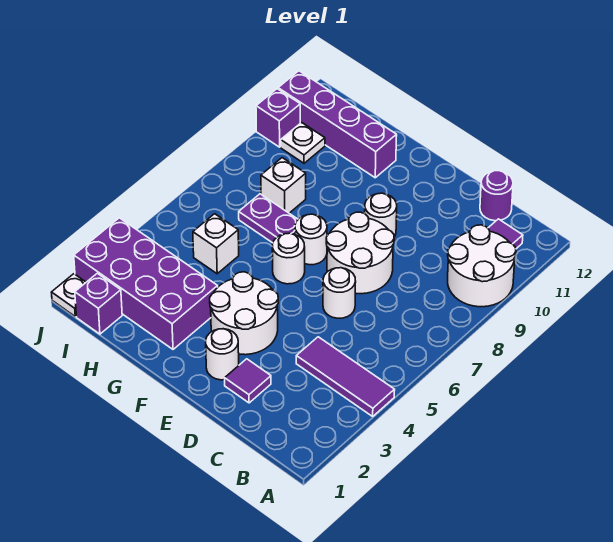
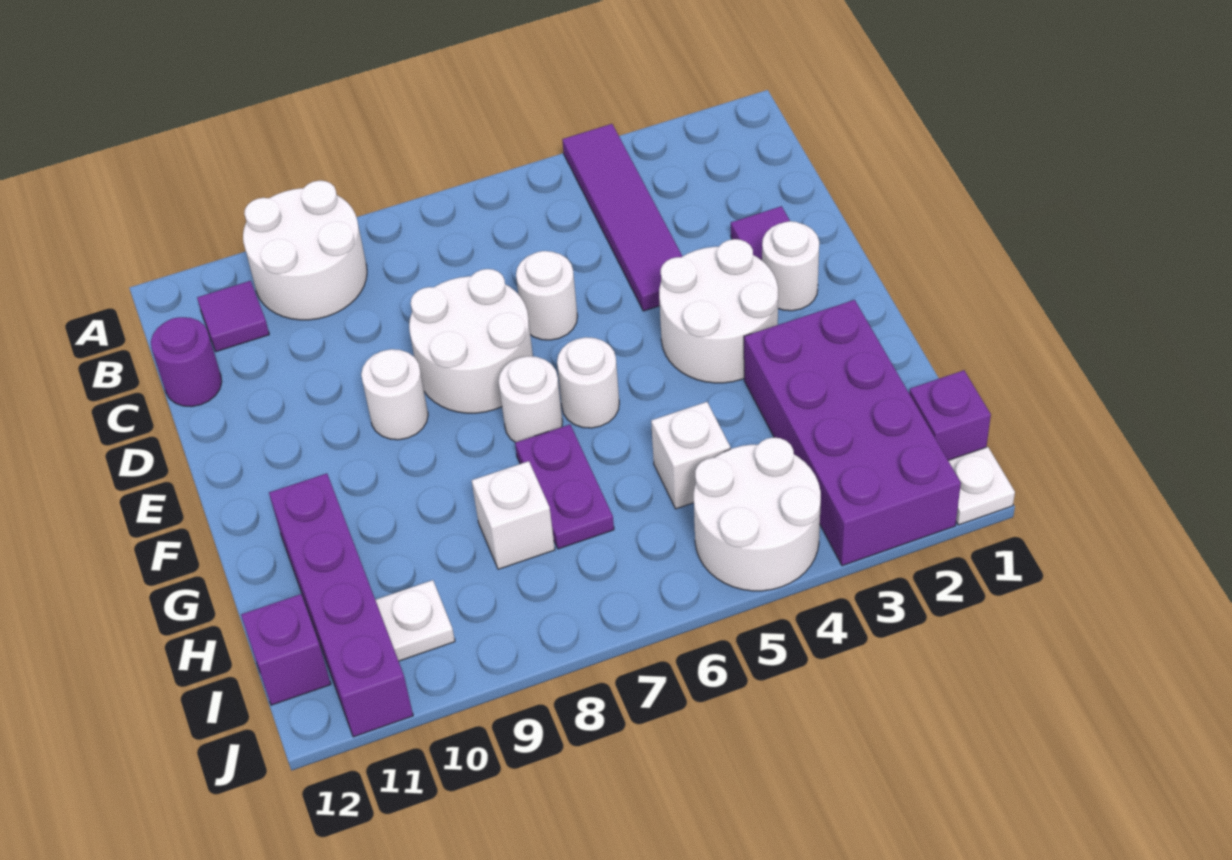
purple tile A4:C4 level 1 -> purple tile A4:D4 level 1
none -> white round brick I4:J5 level 1
purple brick J10 level 1 -> purple brick I12 level 1

